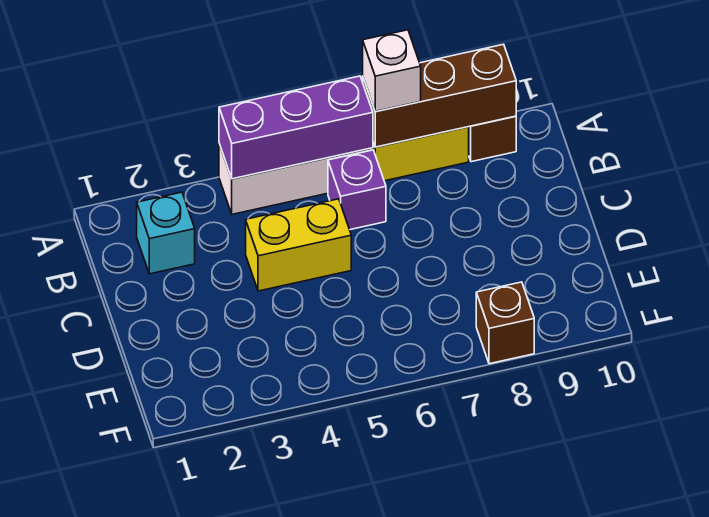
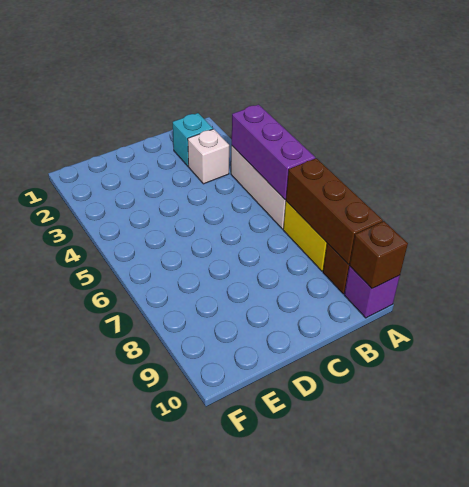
white brick A7 level 3 -> white brick B3 level 1
purple brick B6 level 1 -> purple brick A10 level 1
yellow brick C4:C5 level 1 -> none
brown brick F8 level 1 -> brown brick A10 level 2

